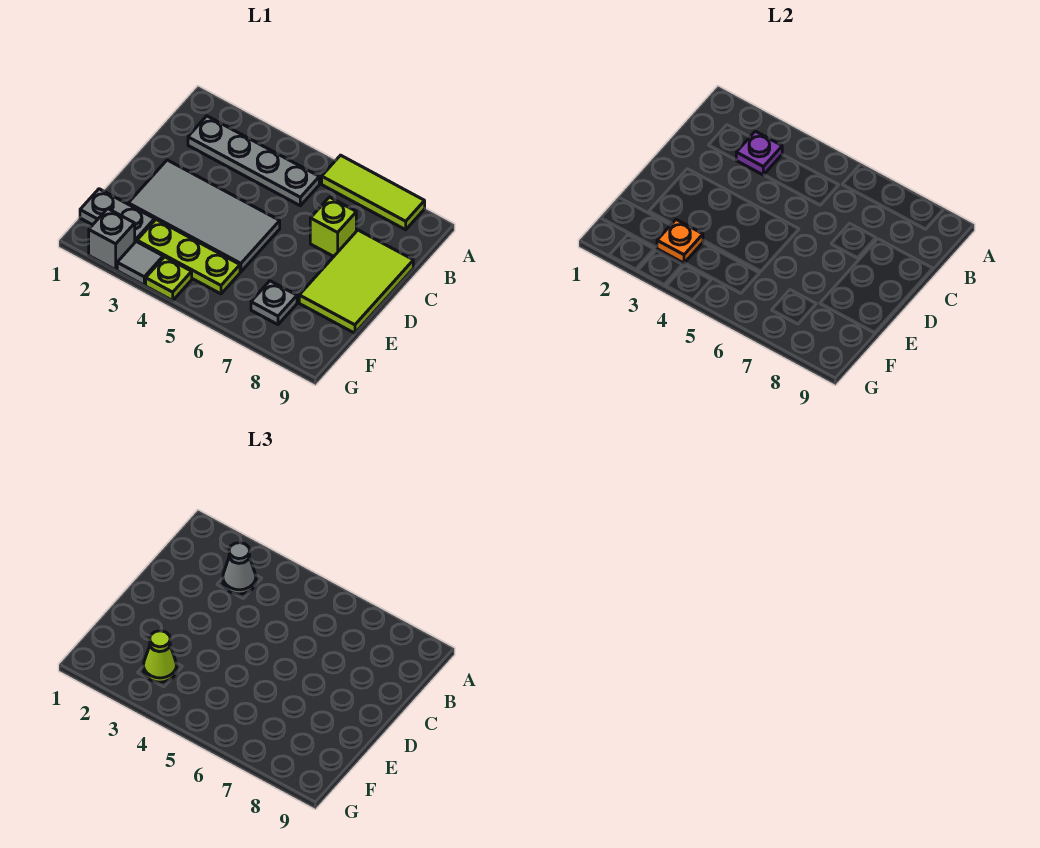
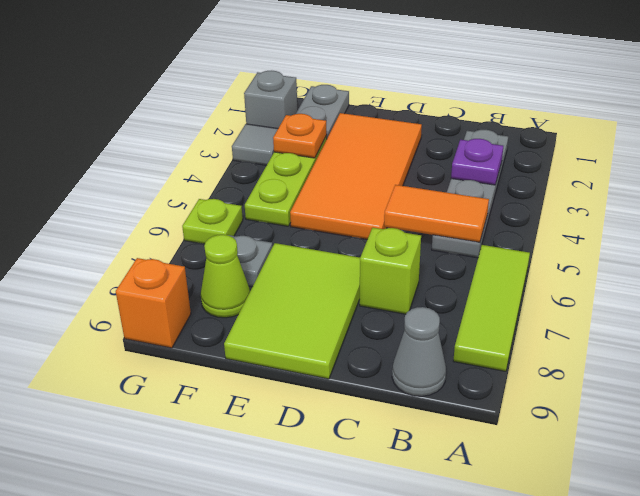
grey cone B3 level 3 -> grey cone B9 level 1
none -> orange tile B5:C5 level 2
lime tile C8:E9 level 1 -> lime tile D7:E9 level 1
grey tile D2:E5 level 1 -> orange tile D2:E5 level 1
lime cone F3 level 3 -> lime cone F8 level 1
lime plate G4 level 1 -> lime plate G6 level 1
none -> orange brick G9 level 1

